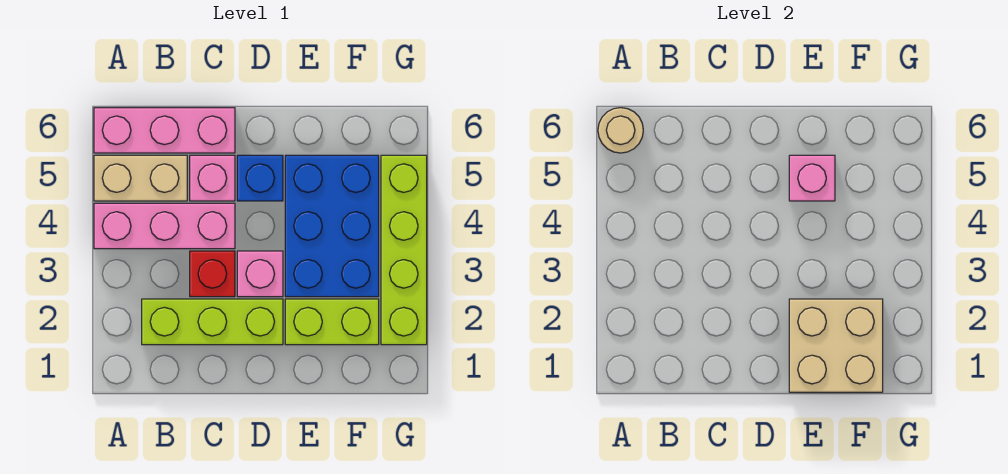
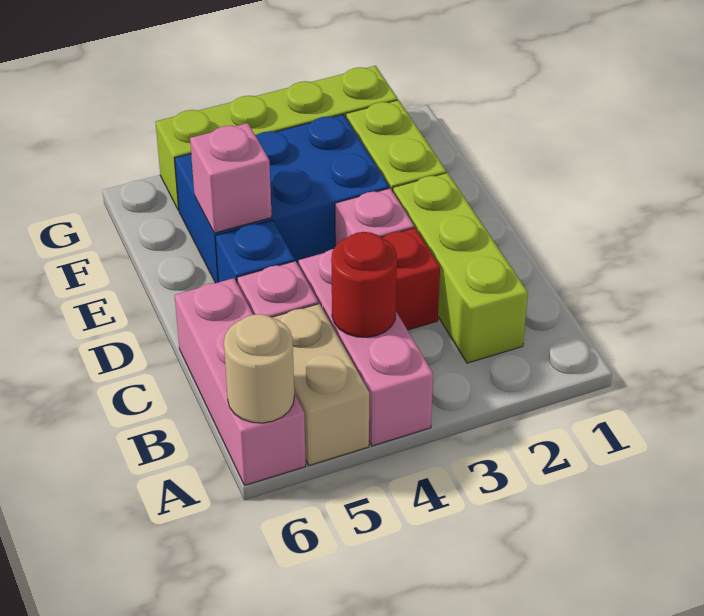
none -> red round brick B4 level 2
tan brick E1:F2 level 2 -> none

